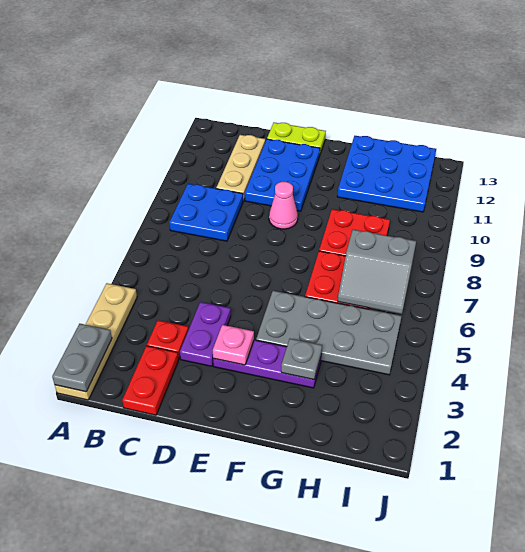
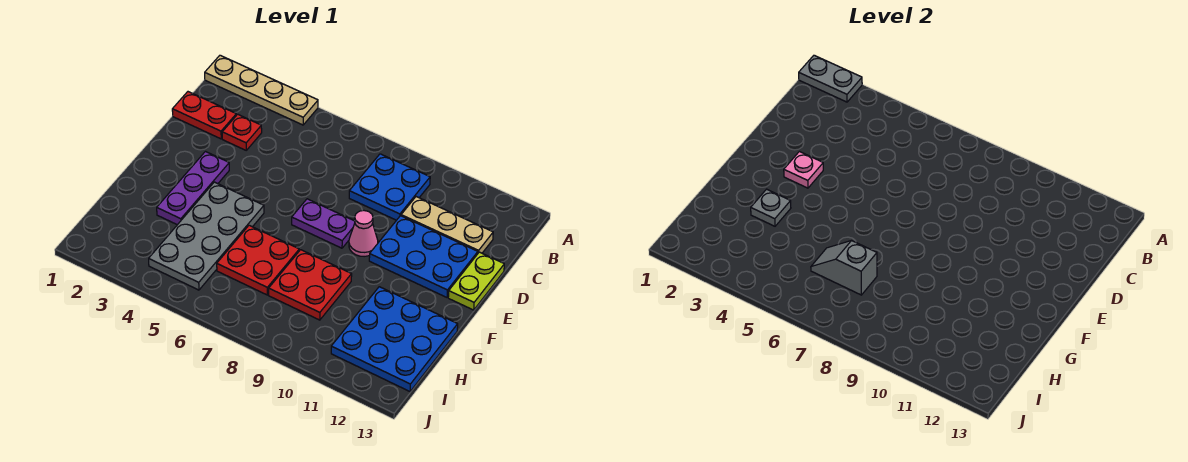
purple plate D3:D4 level 1 -> purple plate E7:E8 level 1
grey slope H6:I7 level 2 top 7 -> grey slope H6:H7 level 2 top 7

